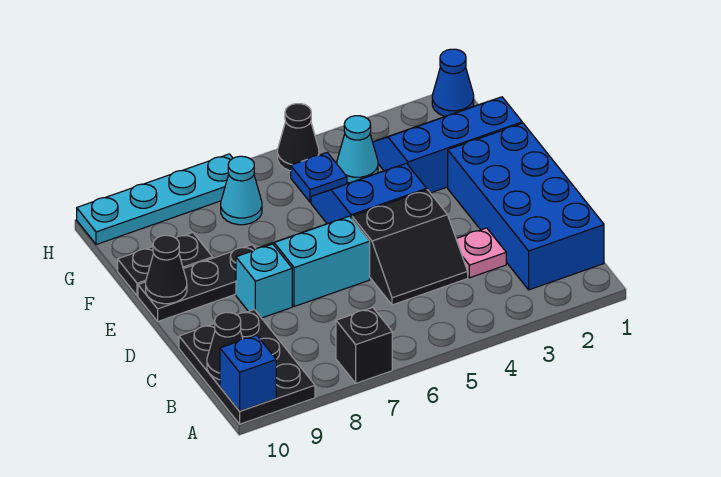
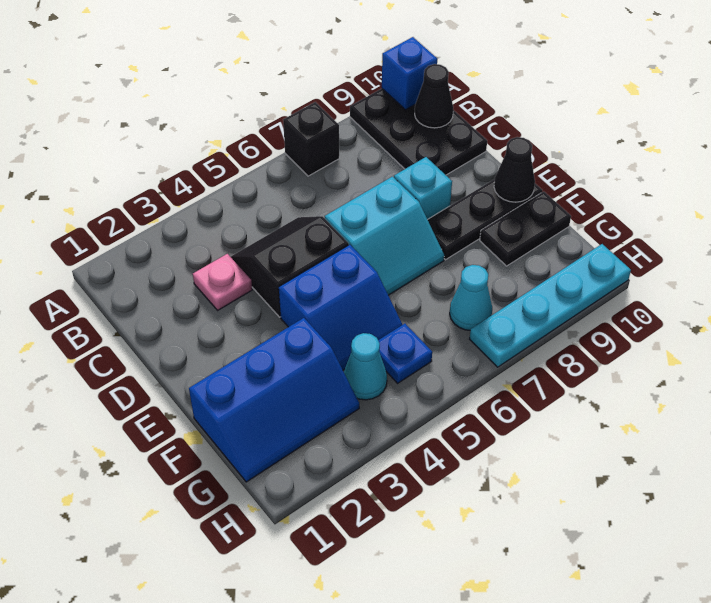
blue brick B1:E2 level 1 -> none
blue cone H1 level 1 -> none
black cone H5 level 1 -> none

